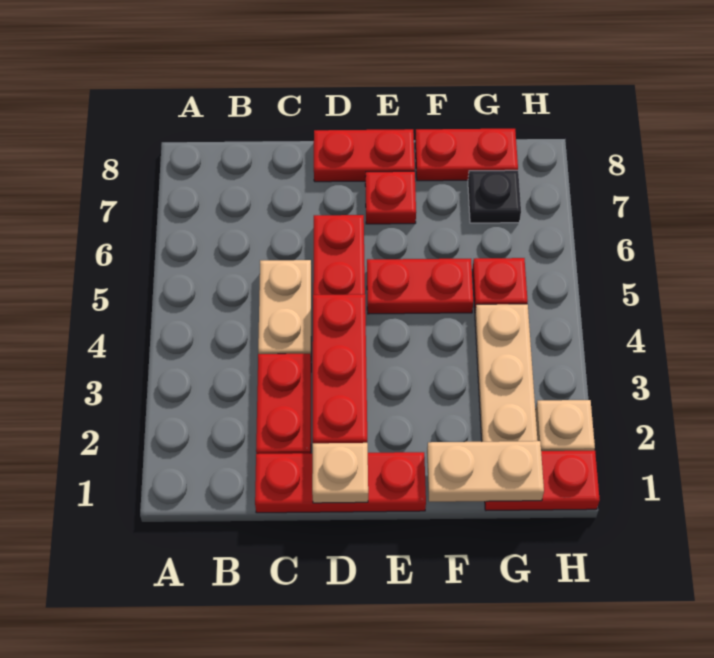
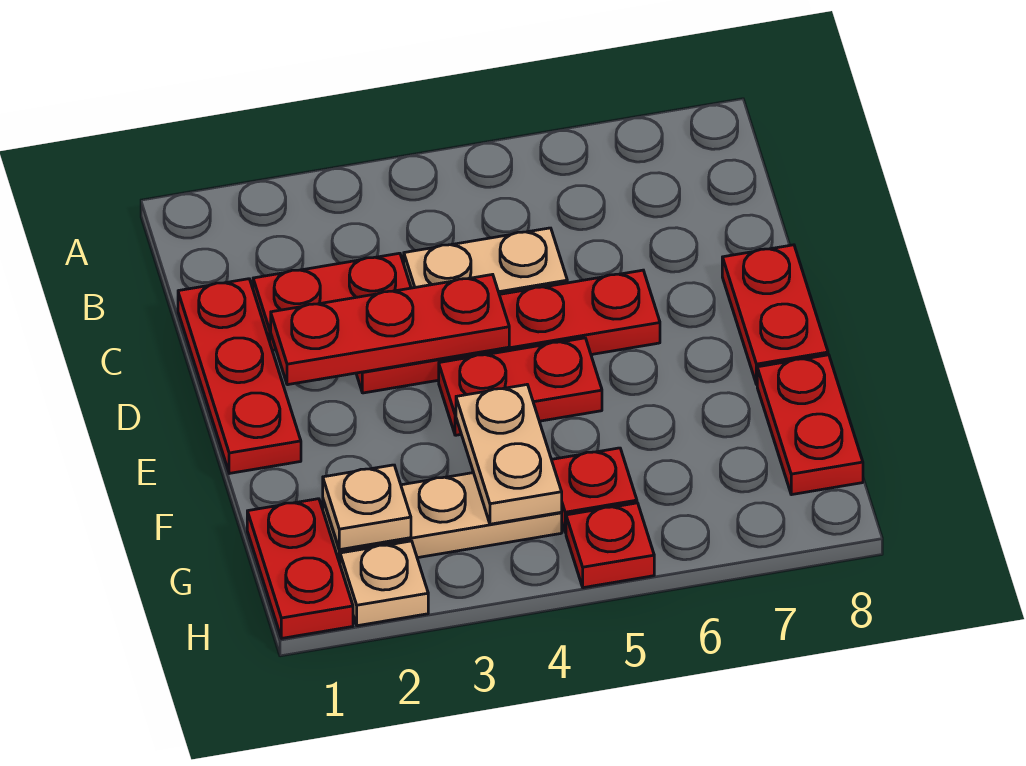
tan plate D1 level 2 -> tan plate G2 level 2
red plate E5:F5 level 1 -> red plate E4:E5 level 1
red plate E7 level 1 -> red plate H5 level 1
tan plate F1:G1 level 2 -> tan plate F4:G4 level 2
black plate G7 level 1 -> none

